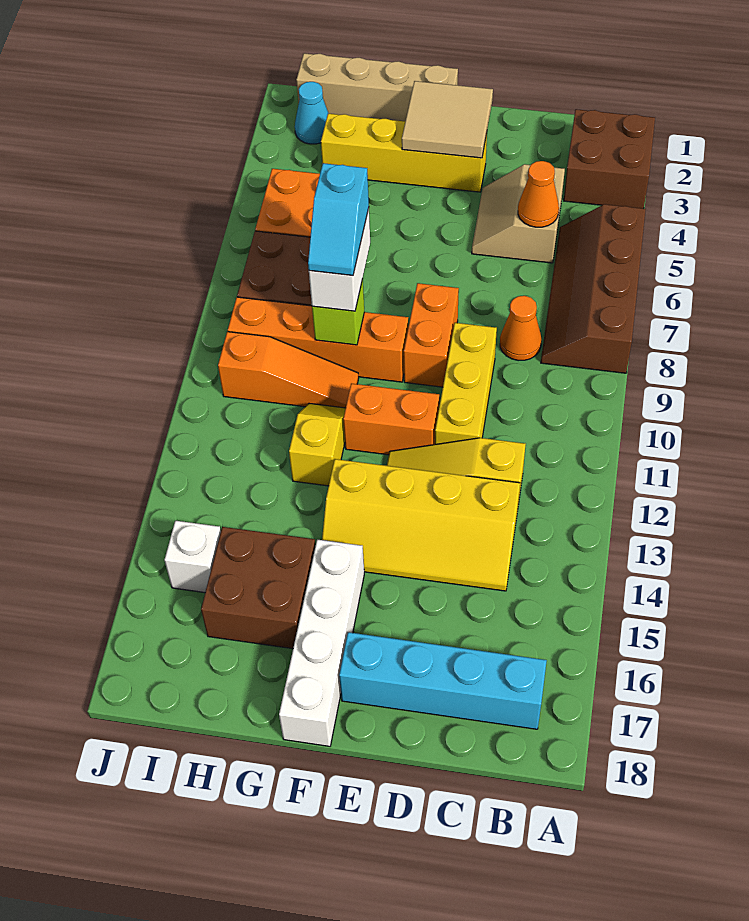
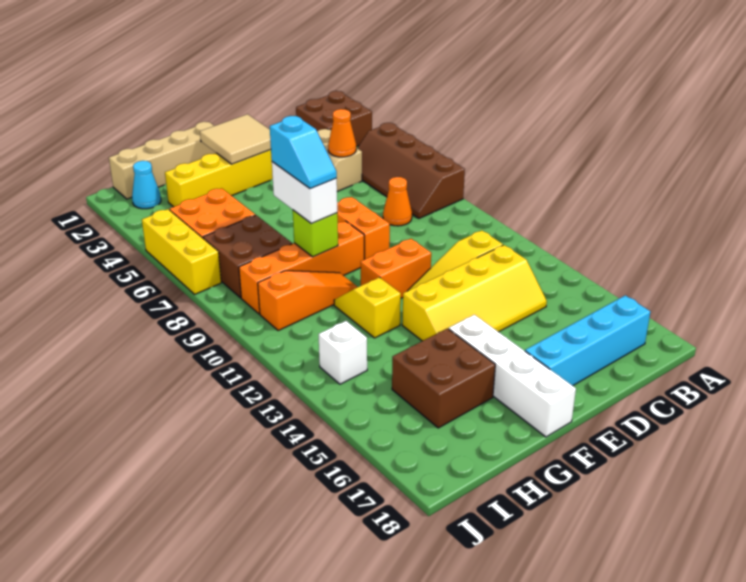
yellow brick D9:D11 level 1 -> yellow brick J5:J7 level 1
white brick I15 level 1 -> white brick I13 level 1

